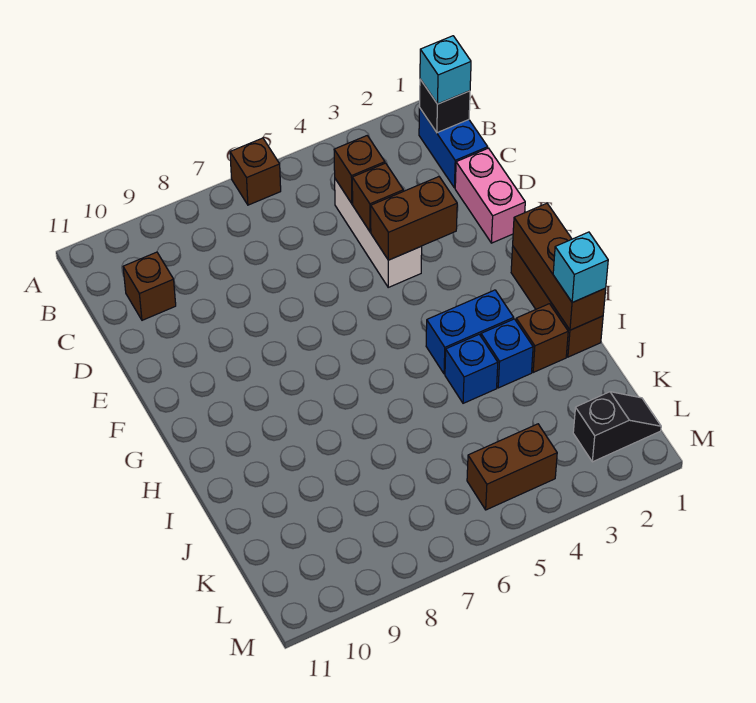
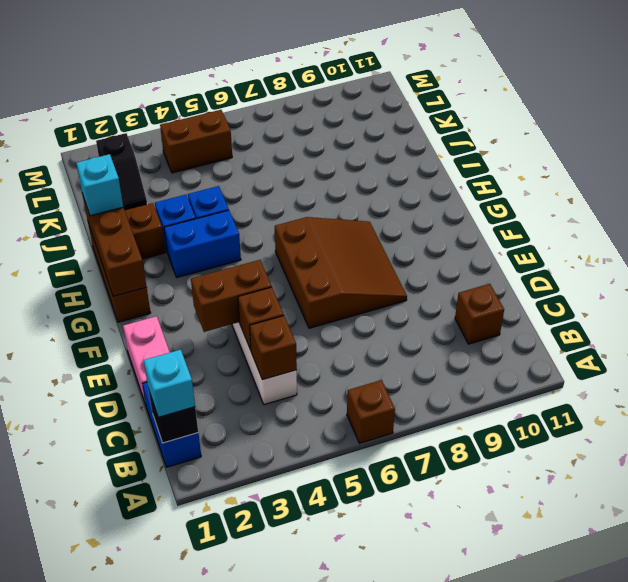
none -> brown slope E6:G8 level 1 top 6
black slope L1:L2 level 1 top 2 -> black slope K2:L2 level 1 top L

